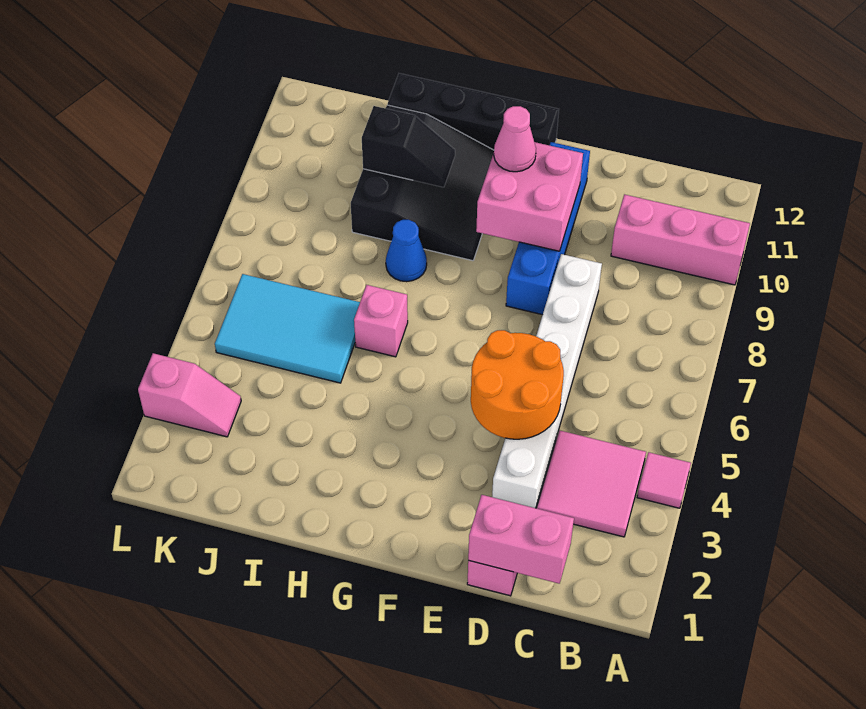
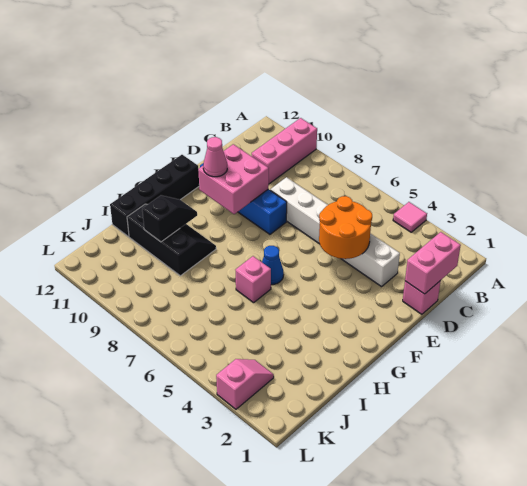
pink tile B3:C4 level 1 -> none
black slope G9:I11 level 1 top I -> black slope H9:I11 level 1 top I
blue cone H8 level 1 -> blue cone G6 level 1
cyan tile I5:K6 level 1 -> none

